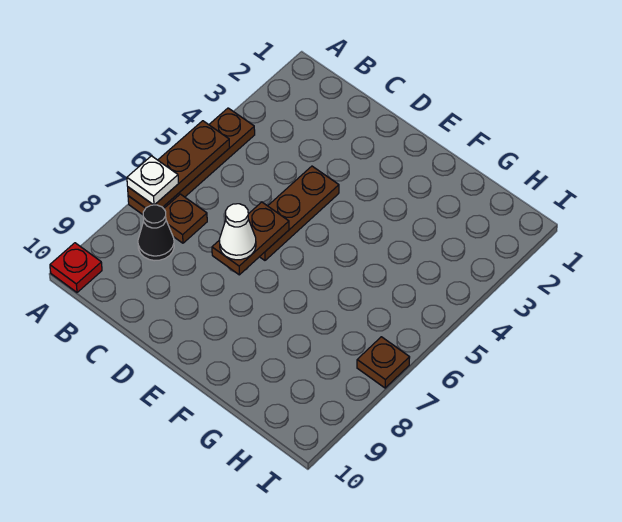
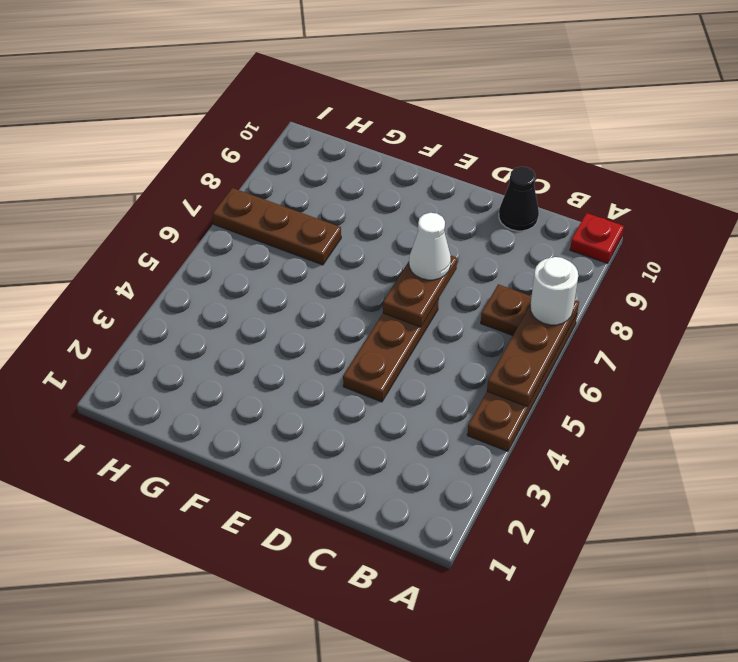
white plate A7 level 3 -> white round brick A7 level 3
black cone B8 level 1 -> black cone C10 level 1
brown plate I7 level 1 -> brown plate G7:I7 level 1

